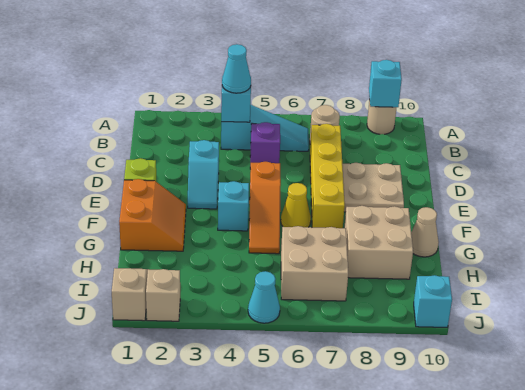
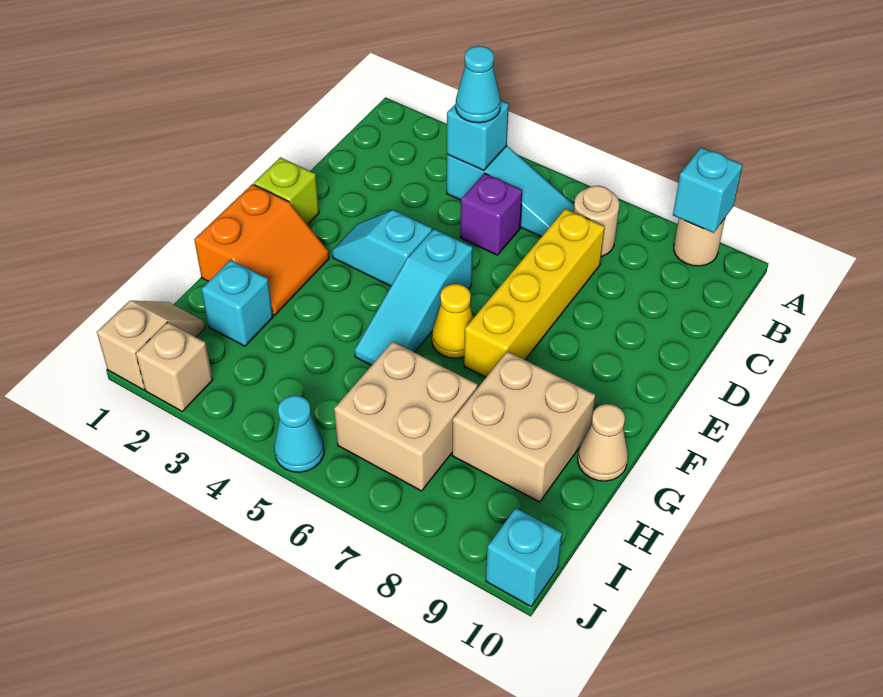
cyan slope D3:E3 level 1 top D -> cyan slope E3:E4 level 1 top 4
tan plate D8:E9 level 1 -> none
orange slope E5:G5 level 1 top E -> cyan slope E5:G5 level 1 top E
cyan brick F4 level 1 -> cyan brick H2 level 1

